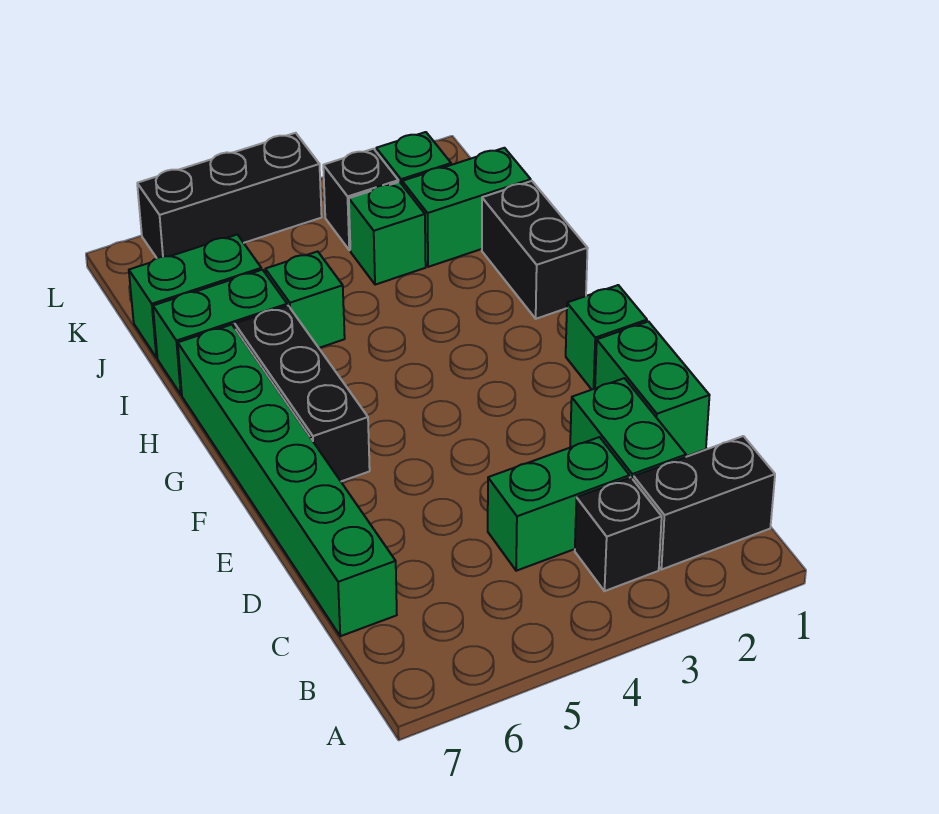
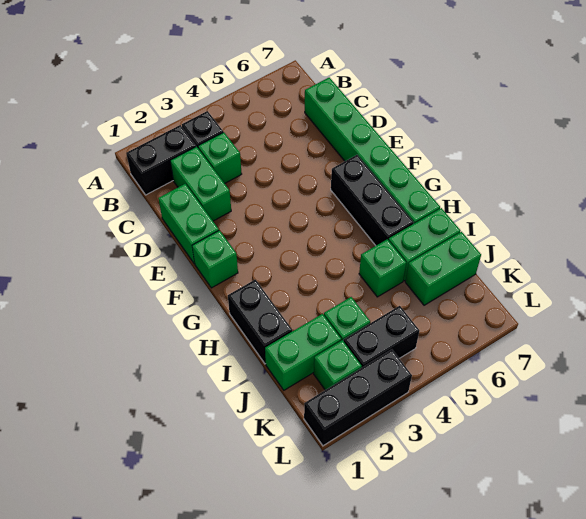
green brick C3:C4 level 1 -> green brick C3 level 1
black brick K3 level 1 -> black brick K3:K4 level 1
black brick L4:L6 level 1 -> black brick L1:L3 level 1

